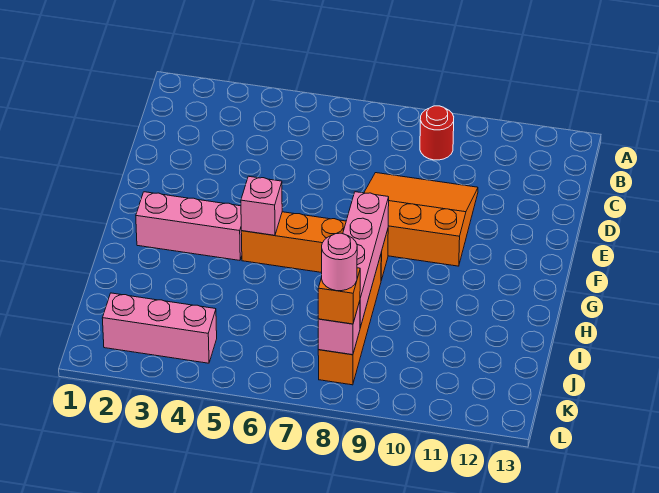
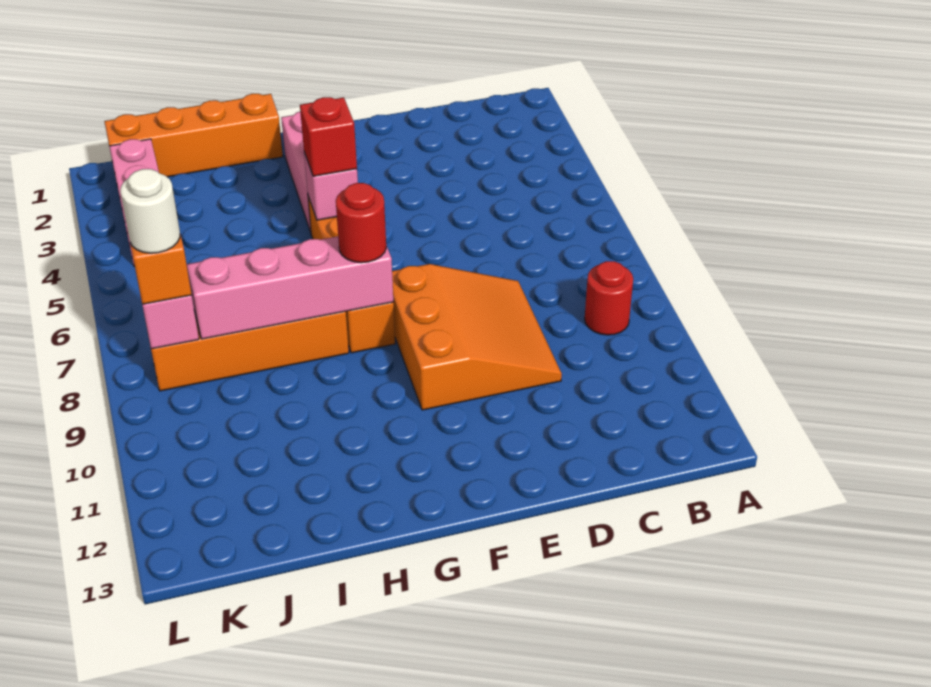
none -> red brick G5 level 3
none -> red round brick G8 level 3
none -> orange brick H1:K1 level 1
pink round brick K8 level 4 -> white round brick K8 level 4

